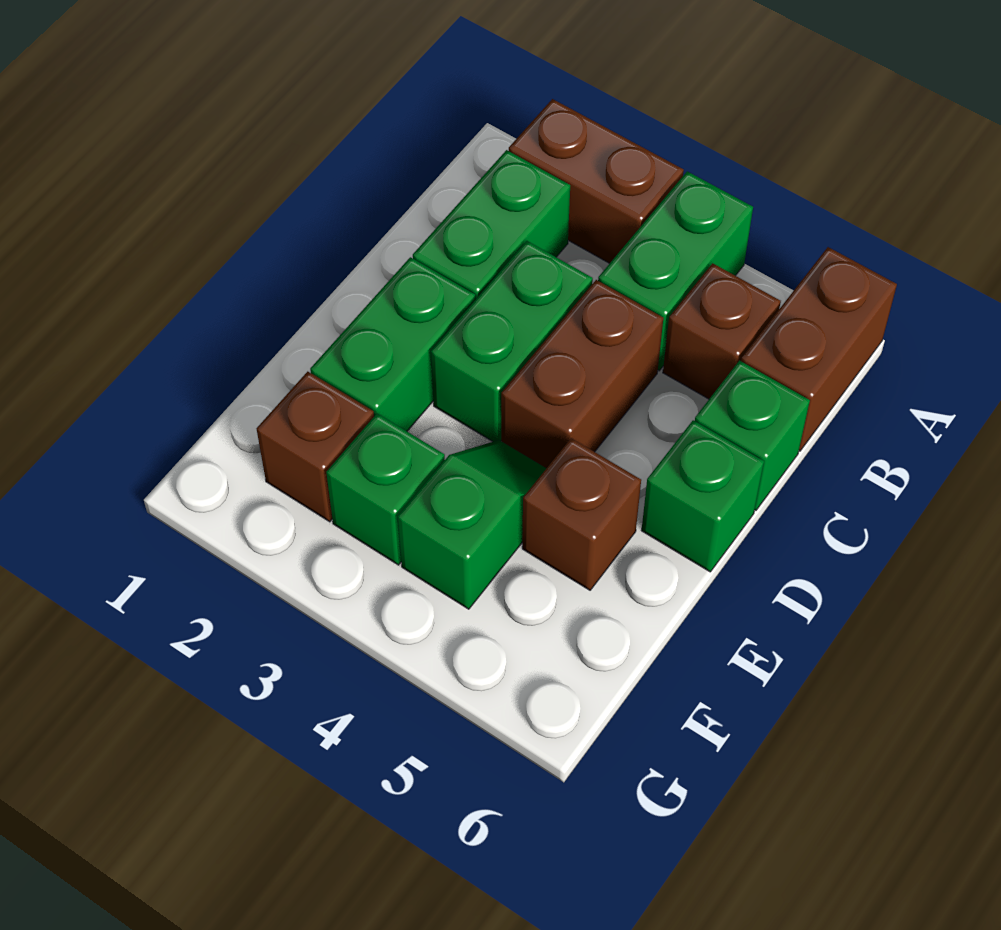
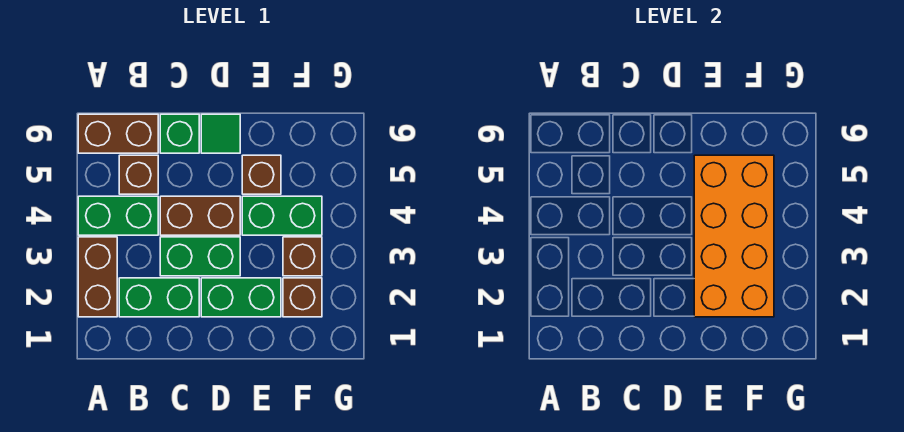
green brick D6 level 1 -> green tile D6 level 1
none -> orange brick E2:F5 level 2
green slope E4:F4 level 1 top F -> green brick E4:F4 level 1
green brick F3 level 1 -> brown brick F3 level 1

